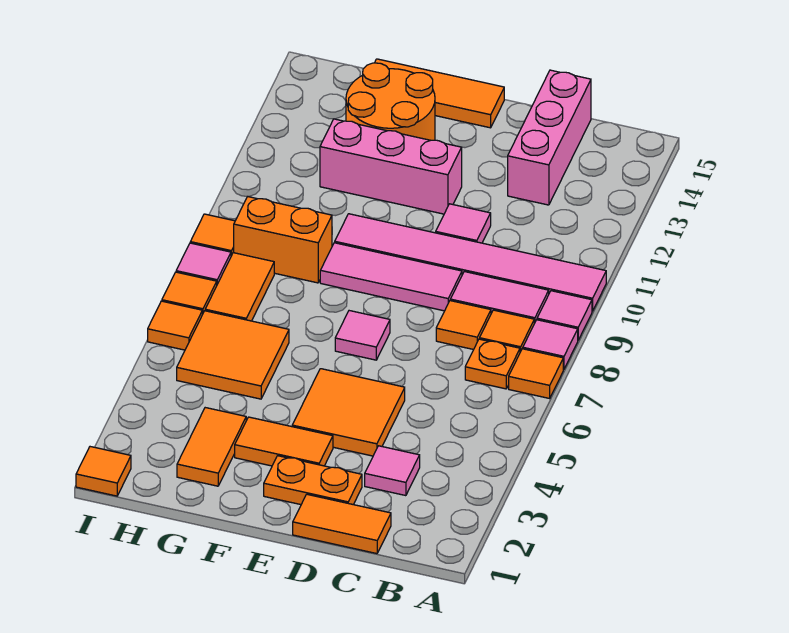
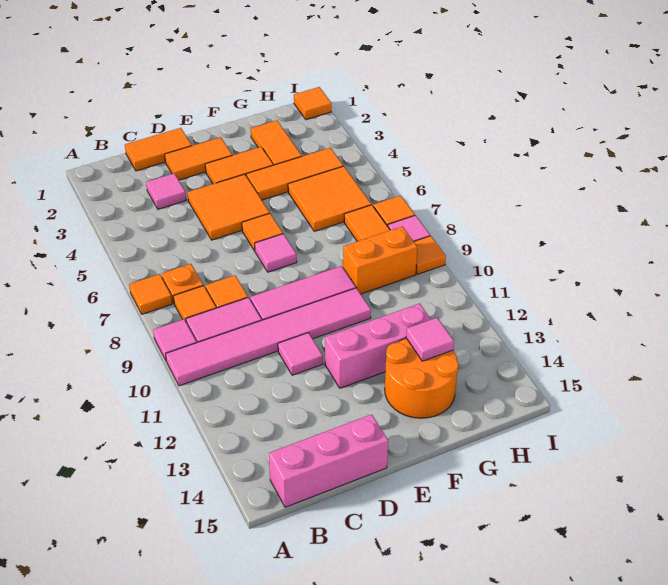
pink tile A8 level 1 -> pink tile G13 level 2
pink brick C13:C15 level 1 -> pink brick B15:D15 level 1
orange plate D2:E2 level 1 -> orange tile D2:E2 level 1
orange tile E15:G15 level 1 -> orange tile F4:H4 level 1
orange tile I6 level 1 -> orange tile E6 level 1

